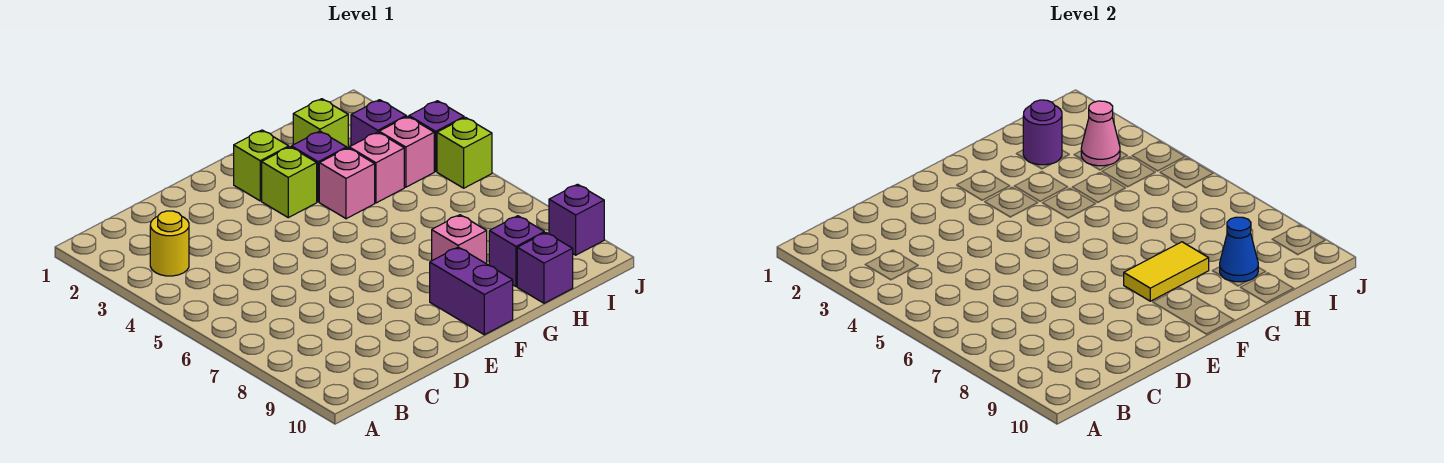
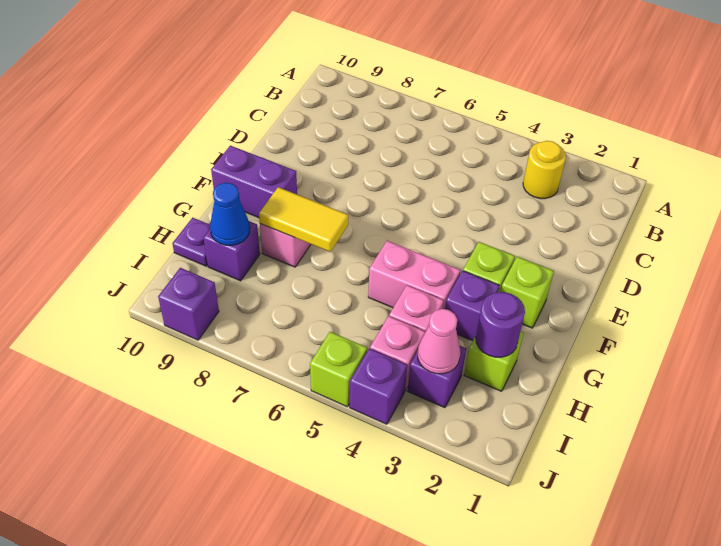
yellow tile F8:G8 level 2 -> yellow tile G7:G8 level 2
pink brick G4 level 1 -> pink brick G4:G5 level 1
purple brick H10 level 1 -> purple plate H10 level 1

